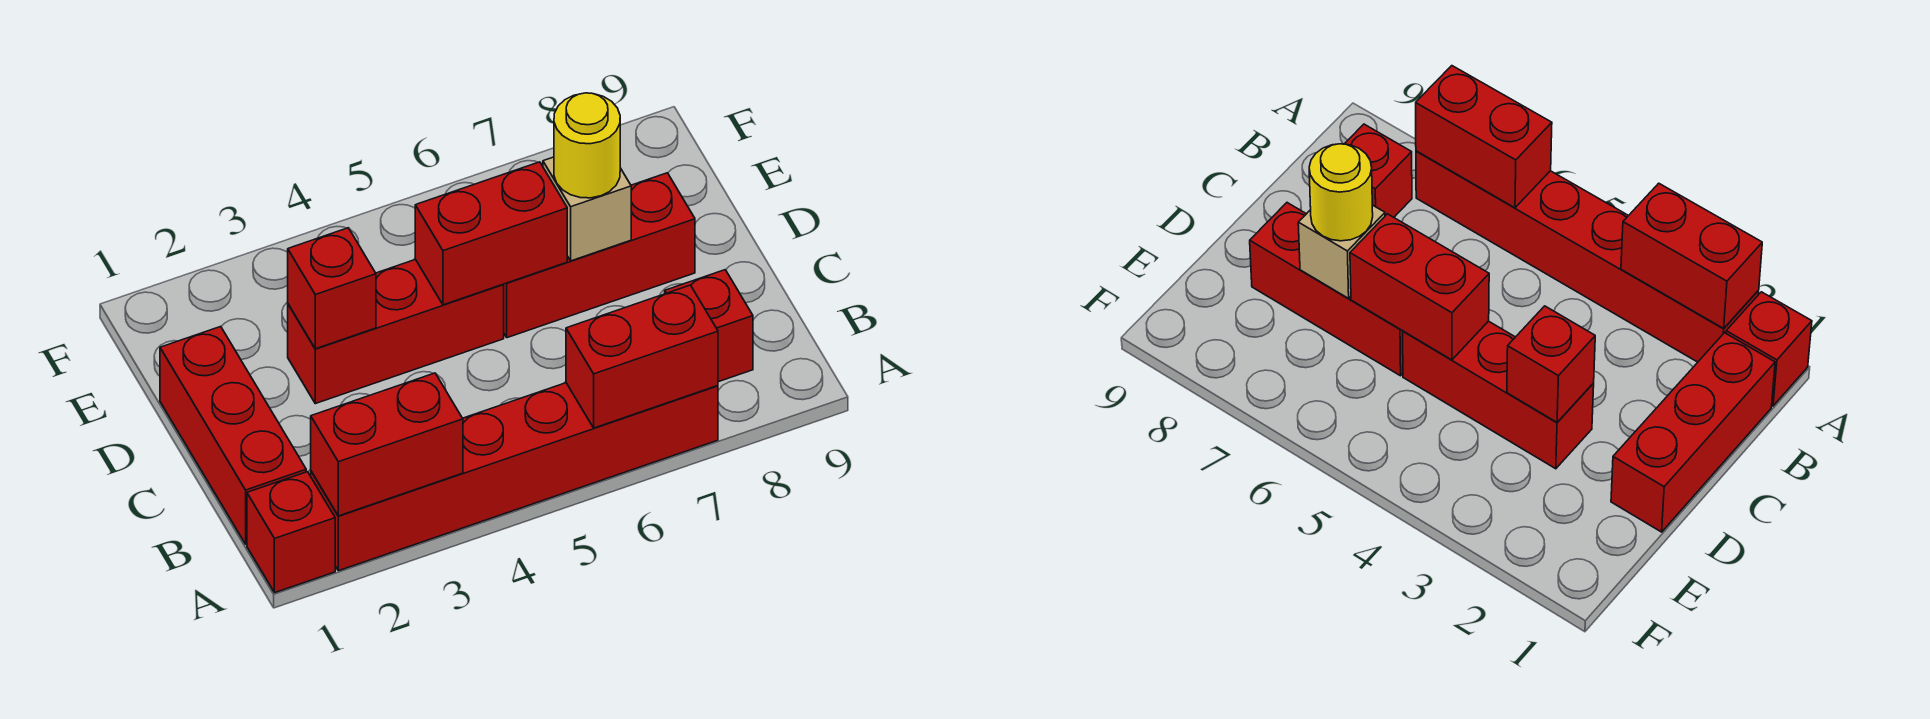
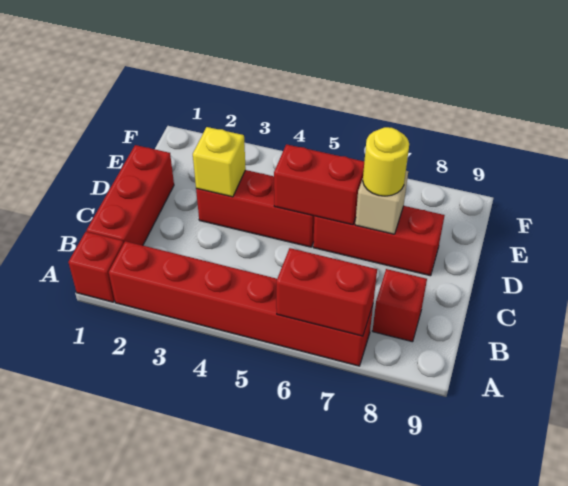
red brick A2:A3 level 2 -> none
red brick D3 level 2 -> yellow brick D3 level 2

